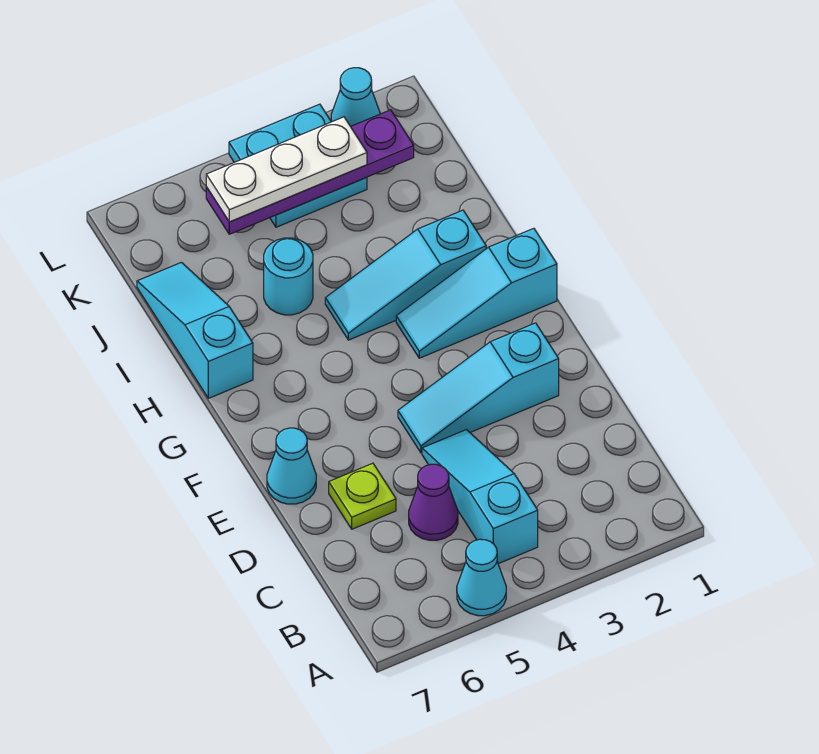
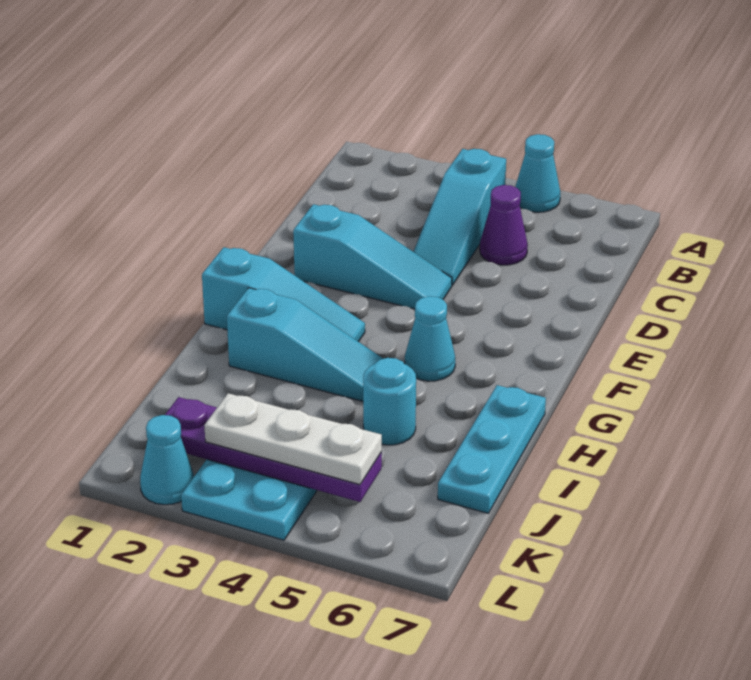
lime plate D6 level 1 -> none
cyan cone E7 level 1 -> cyan cone G5 level 1
cyan slope H7:J7 level 1 top H -> cyan plate H7:J7 level 1

